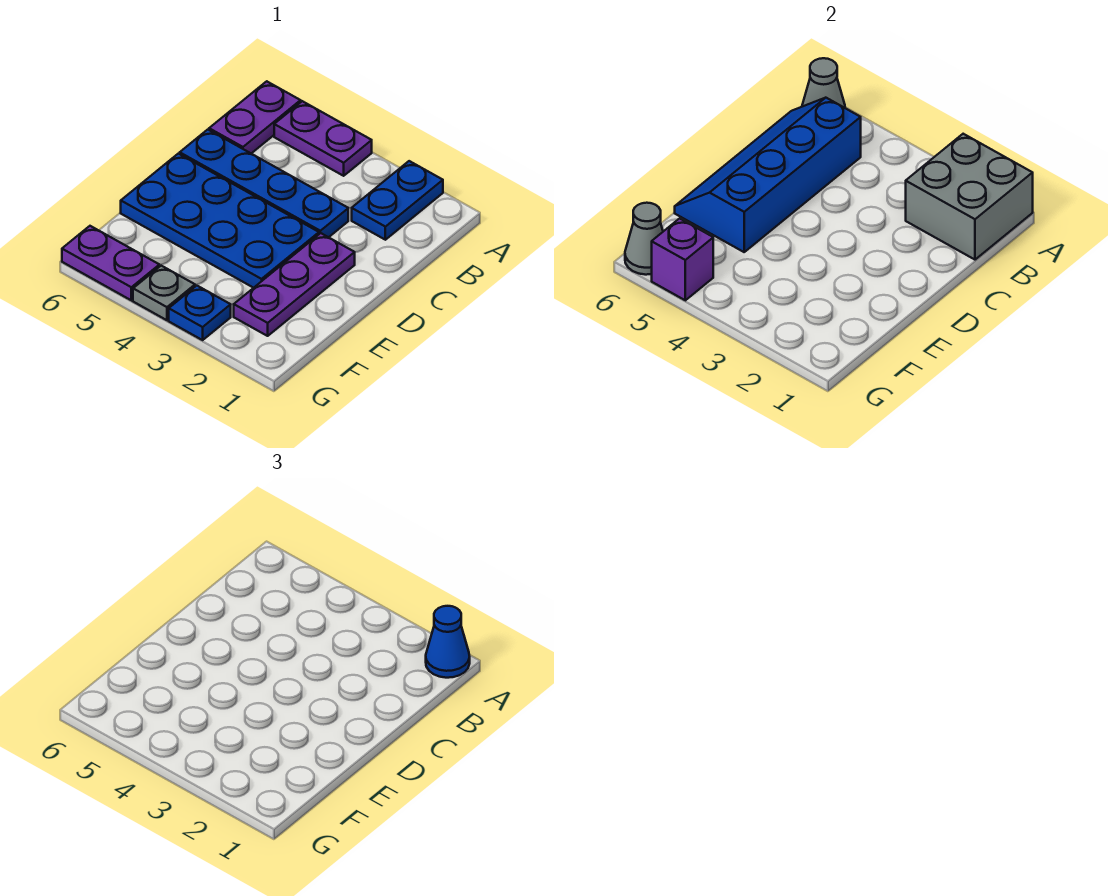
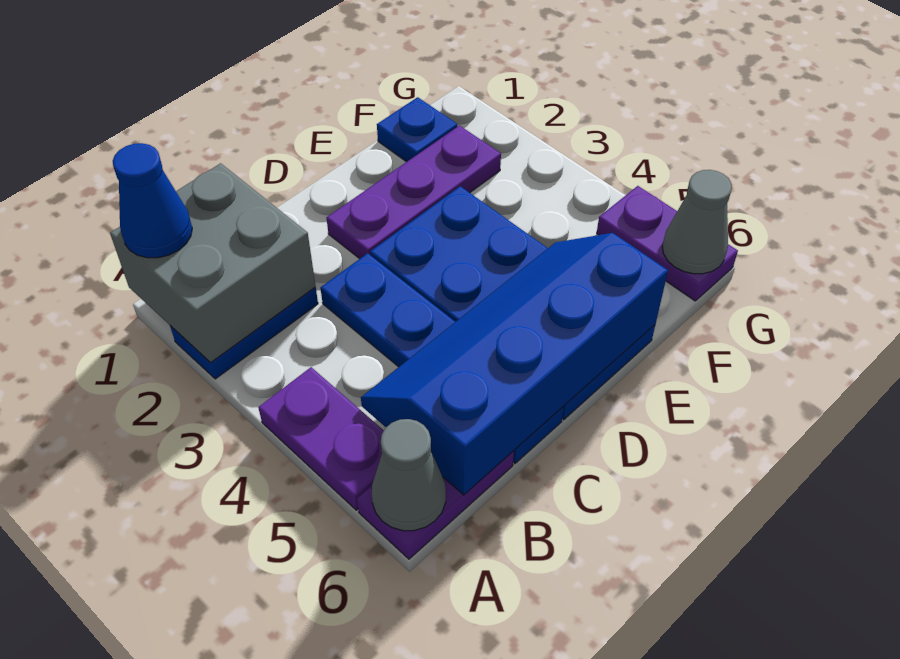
blue slope B5:E6 level 2 top 5 -> blue slope B5:E6 level 2 top 6
blue plate G3 level 1 -> blue plate F1 level 1
grey plate G4 level 1 -> none
purple brick G5 level 2 -> none

